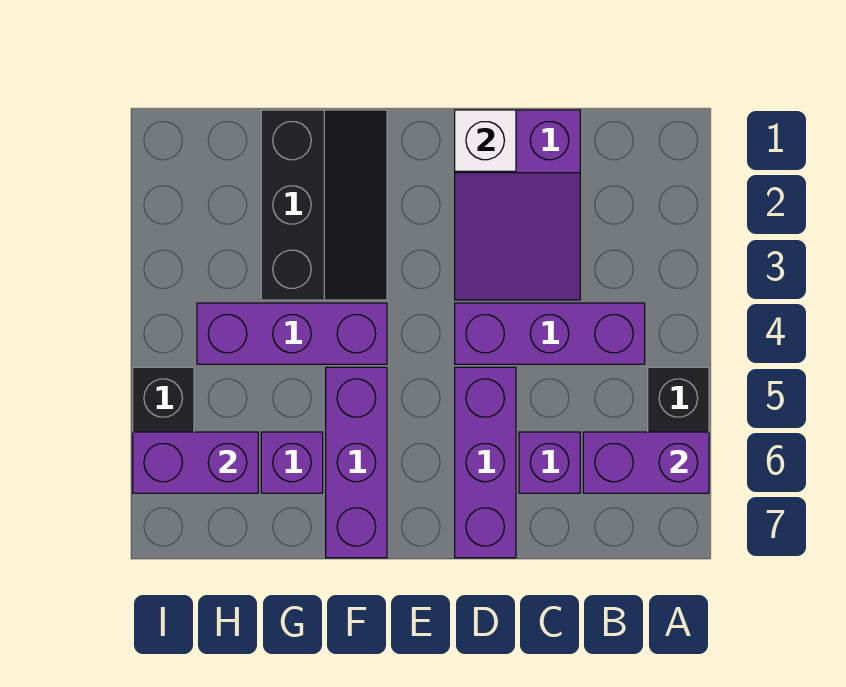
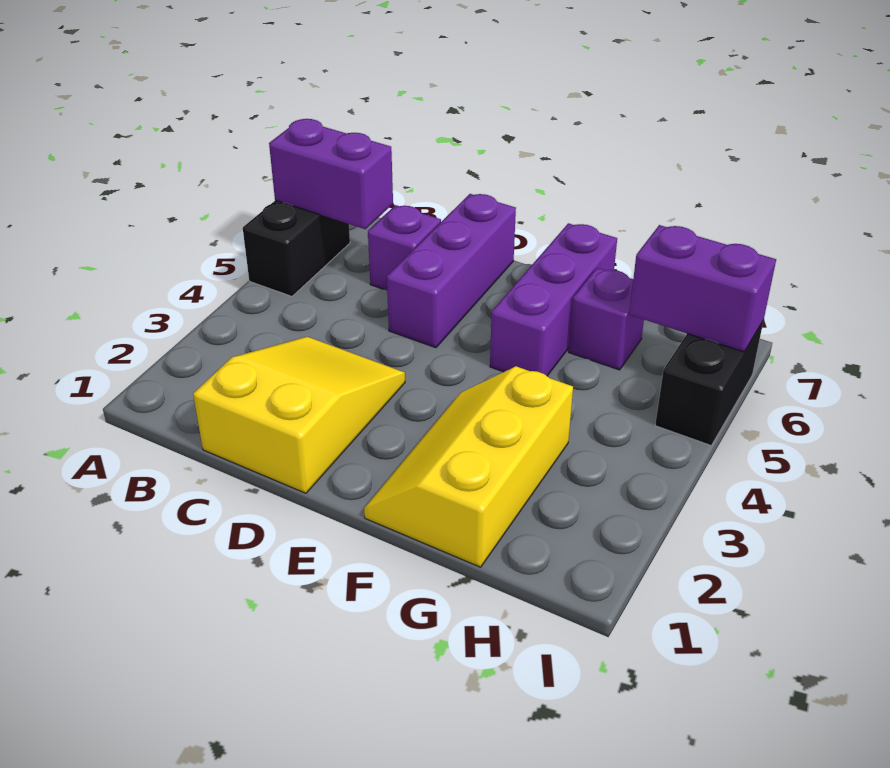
purple brick B4:D4 level 1 -> none
purple slope C1:D3 level 1 top 1 -> yellow slope C1:D3 level 1 top 1
white brick D1 level 2 -> none
black slope F1:G3 level 1 top G -> yellow slope F1:G3 level 1 top G
purple brick F4:H4 level 1 -> none

